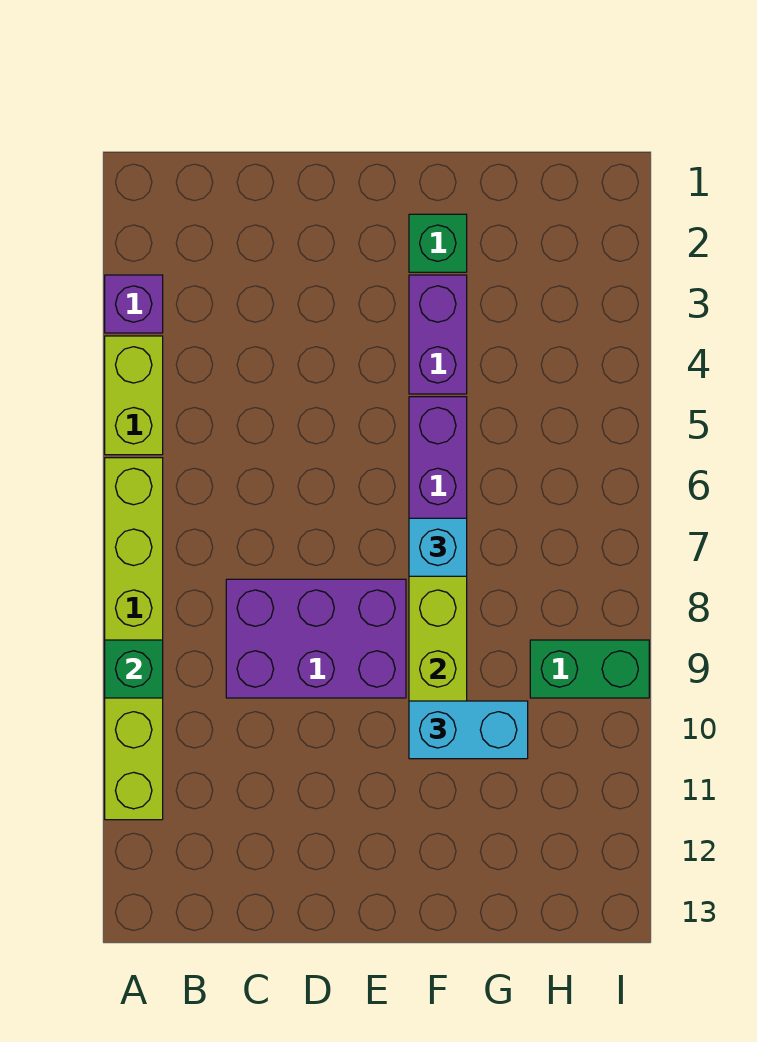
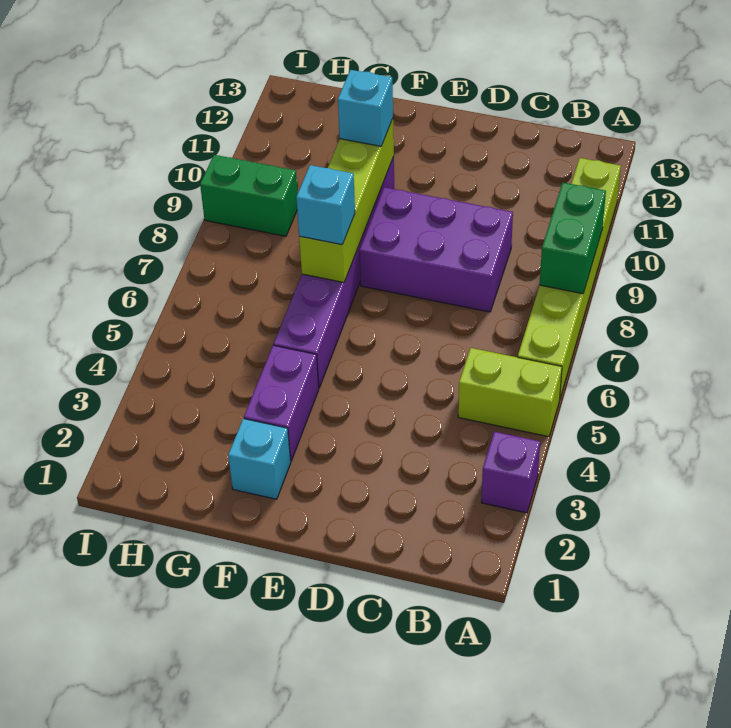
lime brick A4:A5 level 1 -> lime brick A5:B5 level 1
green brick A9 level 2 -> green brick A8:A9 level 2
green brick F2 level 1 -> cyan brick F2 level 1
cyan brick F10:G10 level 3 -> cyan brick F10 level 3

